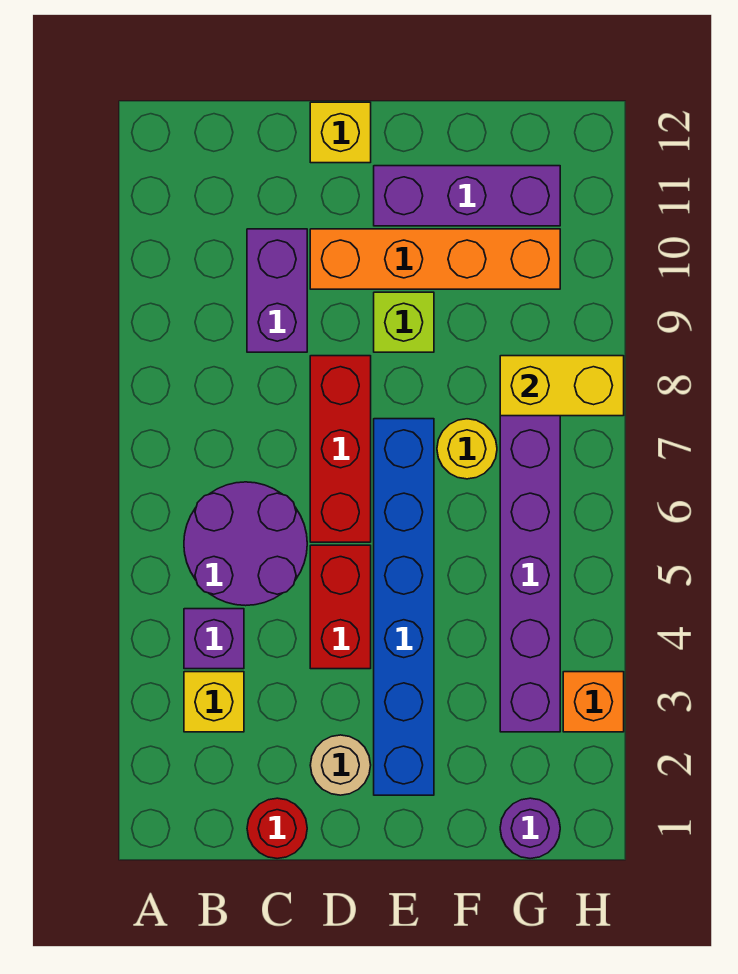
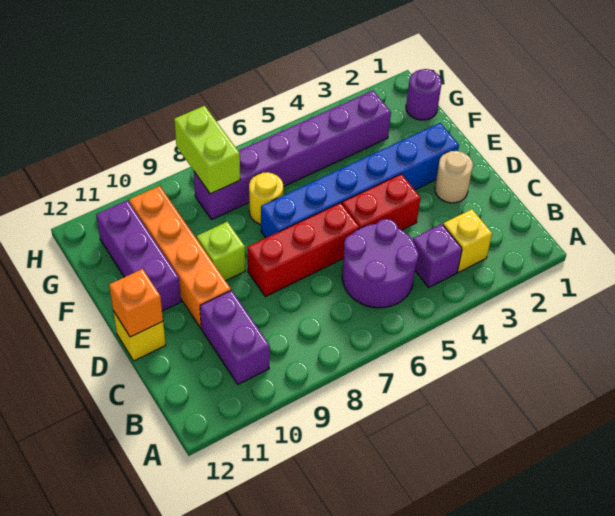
red round brick C1 level 1 -> none
purple brick C9:C10 level 1 -> purple brick B10:C10 level 1
yellow brick G8:H8 level 2 -> lime brick G8:H8 level 2
orange brick H3 level 1 -> orange brick D12 level 2

